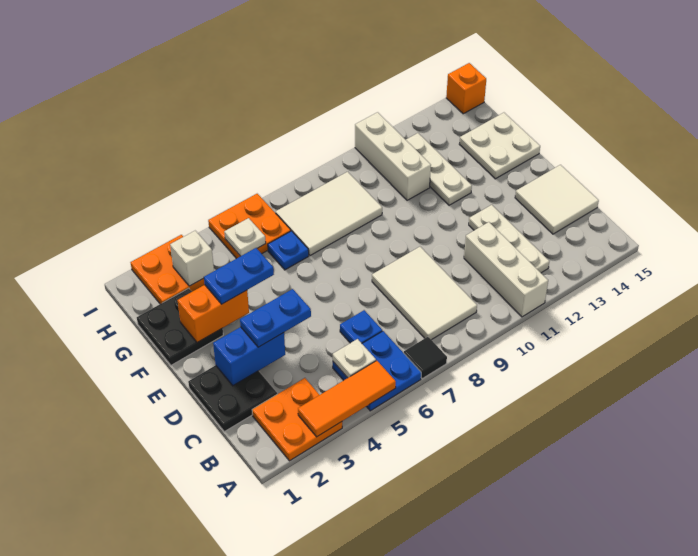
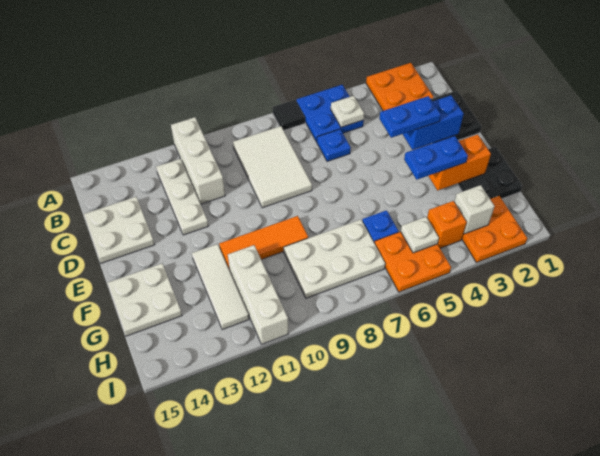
orange tile A3:A5 level 2 -> orange tile F9:F11 level 1
white tile C14:D15 level 1 -> white plate C14:D15 level 1
white plate F12:H12 level 1 -> white tile F12:H12 level 1
white tile G7:H9 level 1 -> white plate G7:H9 level 1
orange brick I15 level 1 -> orange brick H4 level 1

